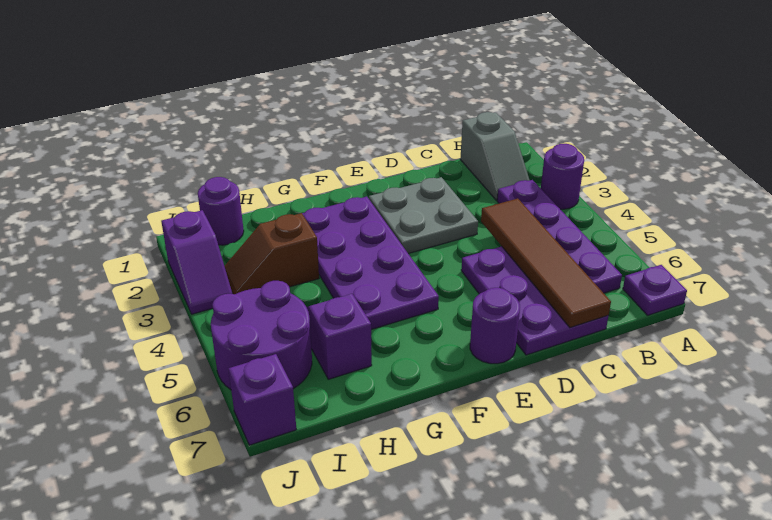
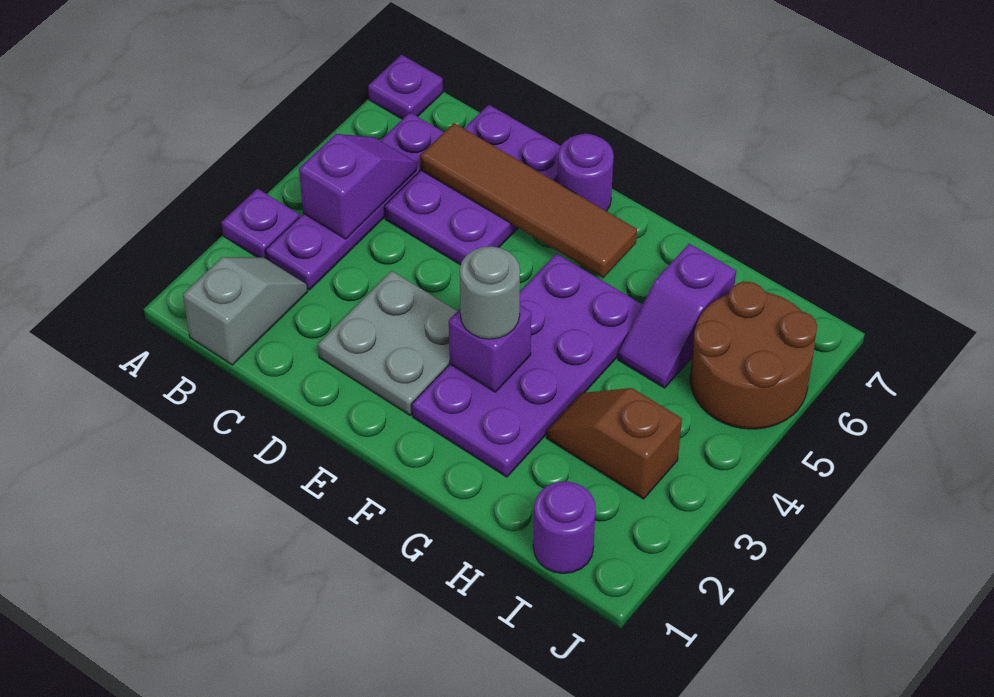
purple round brick A3 level 1 -> purple plate A3 level 1
brown tile C4:C7 level 2 -> brown tile C6:F6 level 2
none -> grey round brick F3 level 3
brown slope H3:I3 level 1 top H -> brown slope H3:I3 level 1 top I
purple round brick I5:J6 level 1 -> brown round brick I5:J6 level 1
purple slope J2:J3 level 1 top 2 -> purple slope B4:B5 level 2 top 4
purple brick J7 level 1 -> purple brick F3 level 2

